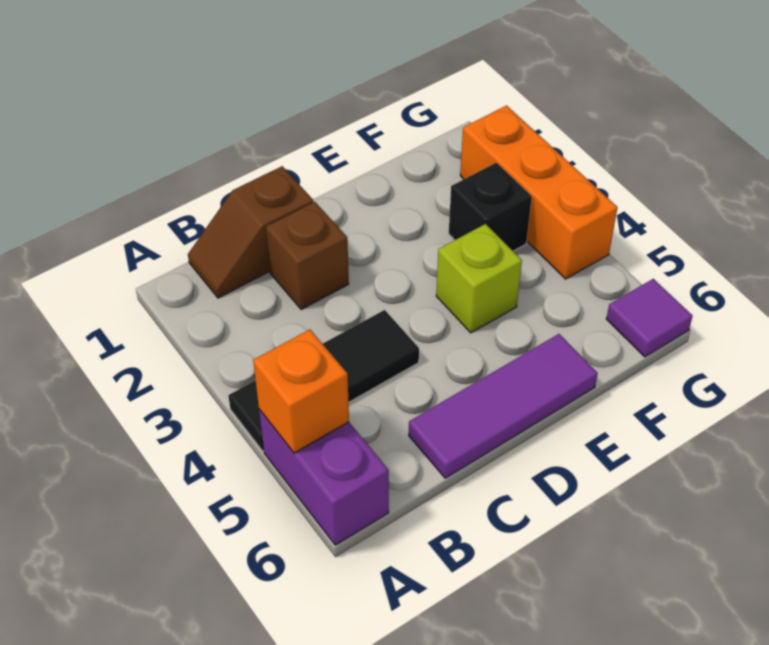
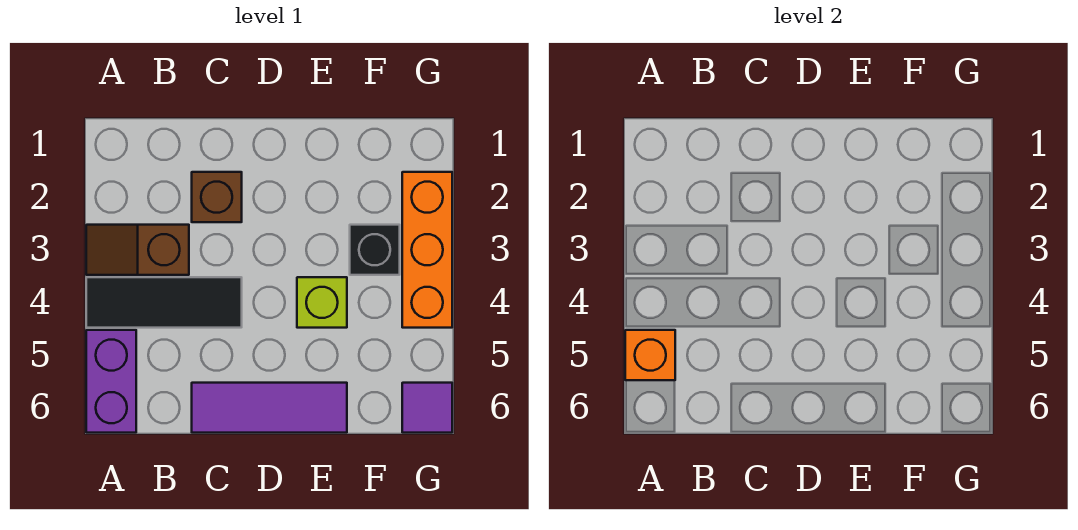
brown slope B1:C1 level 1 top C -> brown slope A3:B3 level 1 top B

